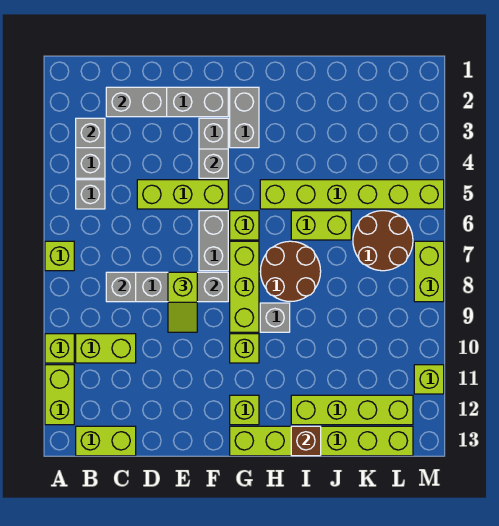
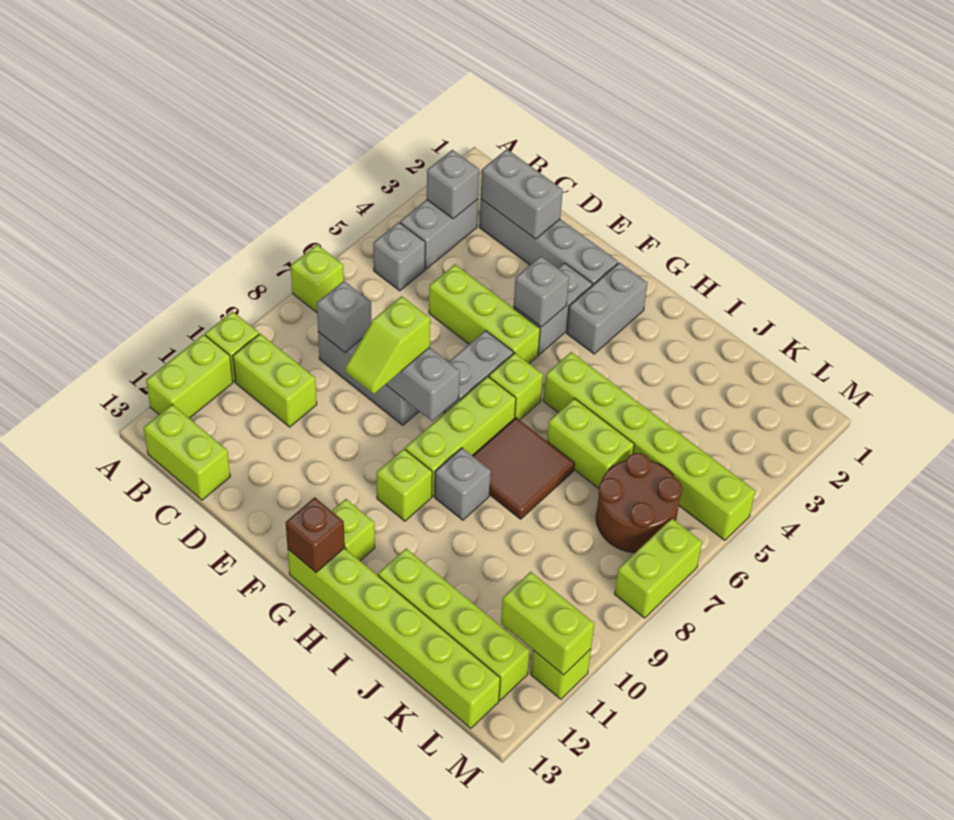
brown round brick H7:I8 level 1 -> brown tile H7:I8 level 1
brown brick I13 level 2 -> brown brick G13 level 2
none -> lime brick L11:M11 level 2

